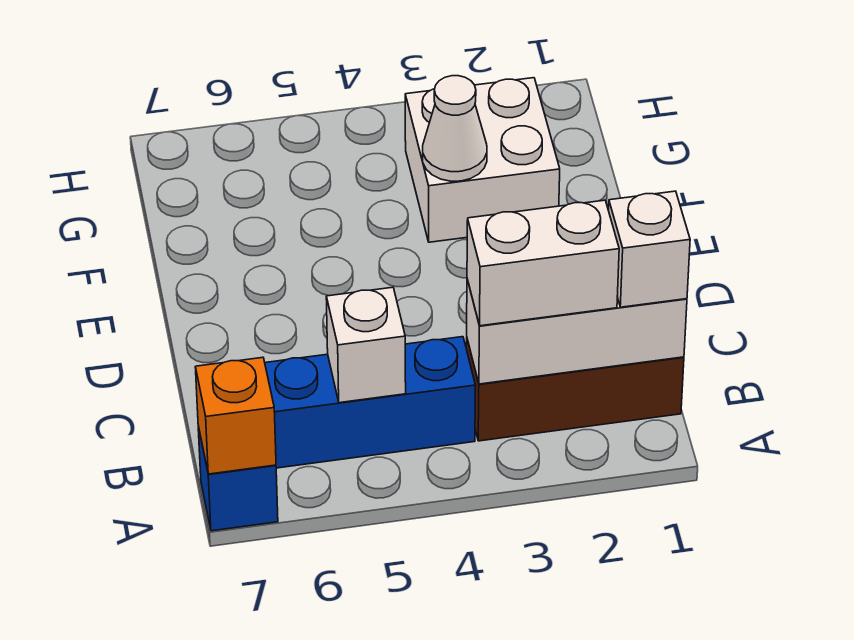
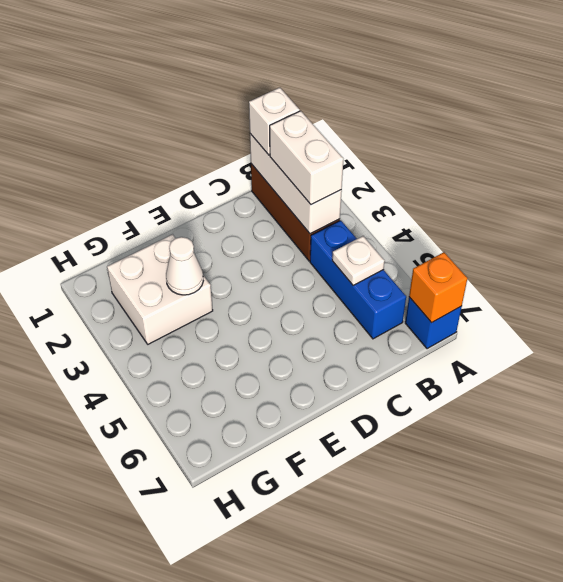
white brick B5 level 2 -> white plate B5 level 2

